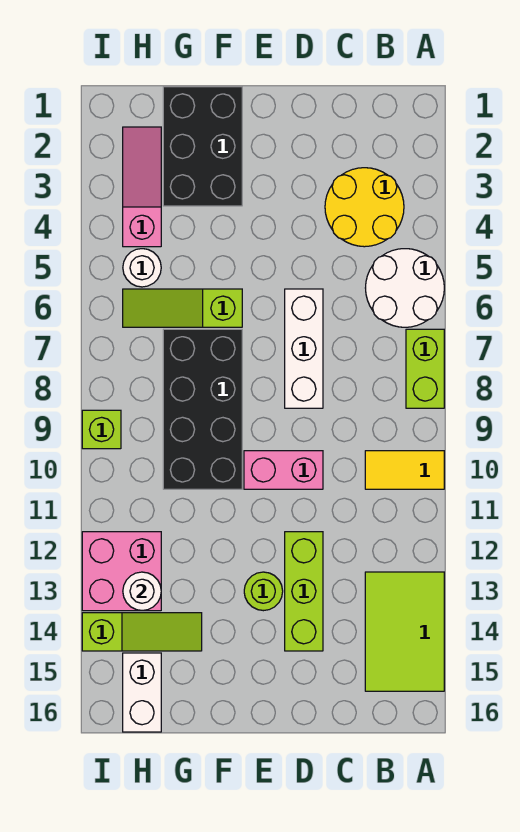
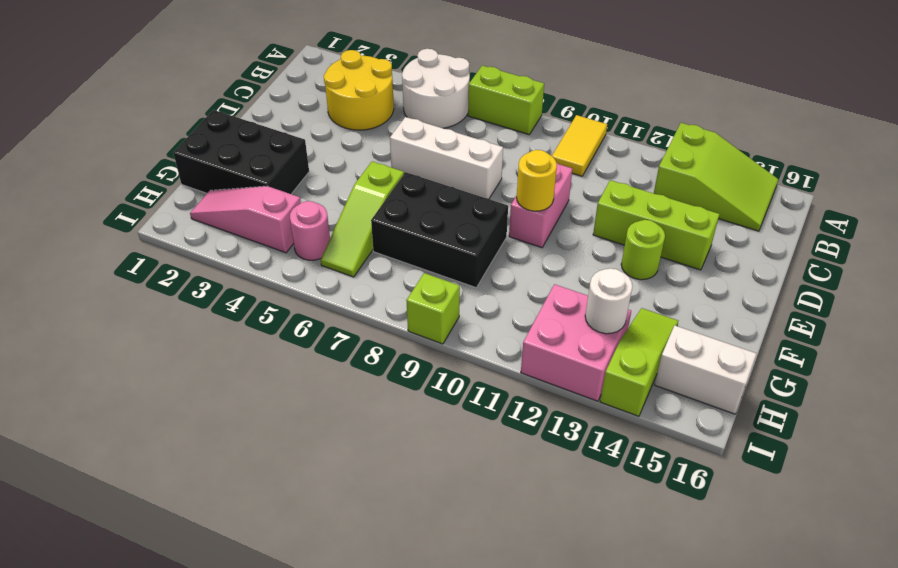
lime tile A13:B15 level 1 -> lime slope A13:B15 level 1 top 13
none -> yellow round brick E10 level 2
black brick F7:G10 level 1 -> black brick F7:G9 level 1
white round brick H5 level 1 -> pink round brick H5 level 1

